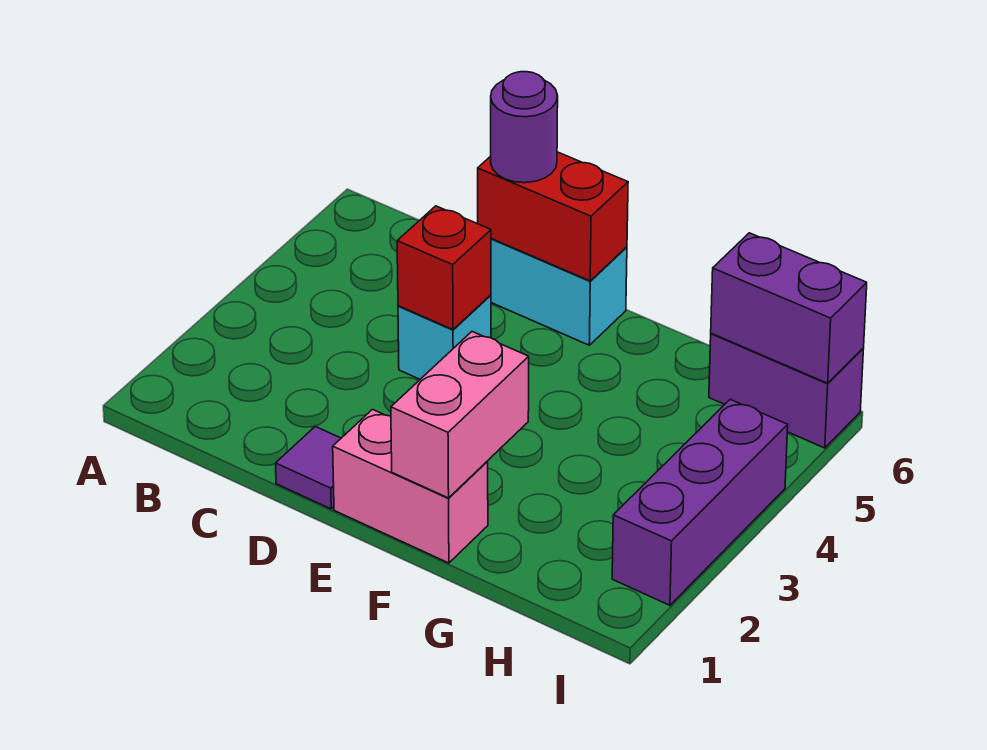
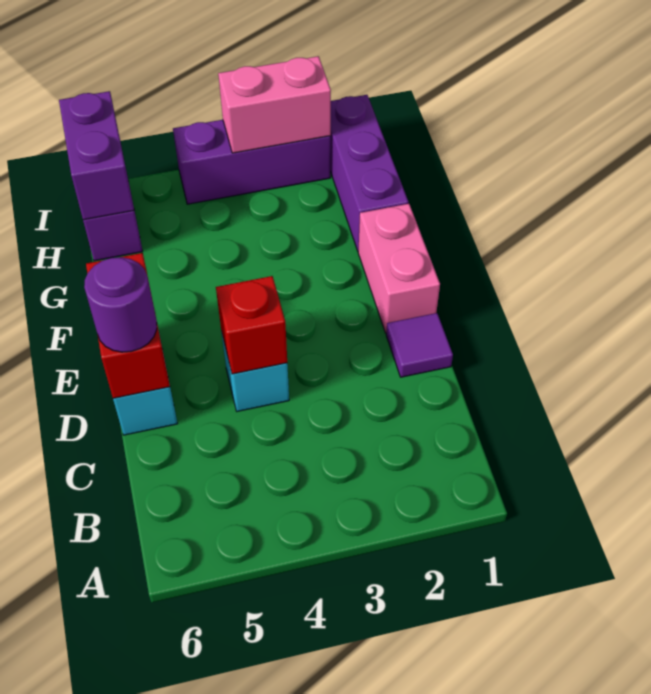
pink brick F1:F2 level 2 -> pink brick I2:I3 level 2
none -> purple brick G1:I1 level 1

